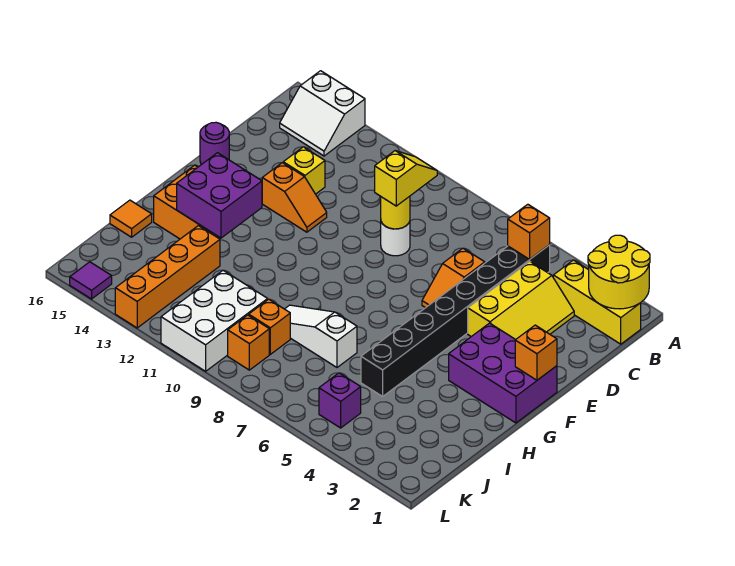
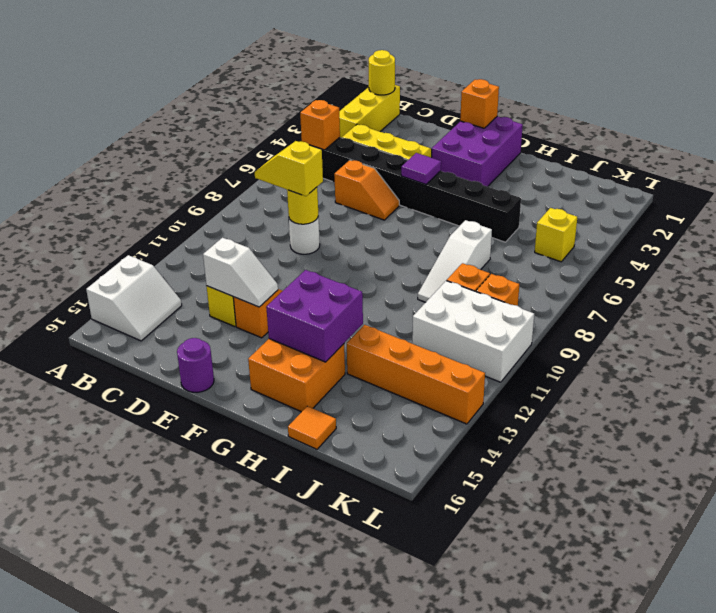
yellow round brick A1:B2 level 2 -> yellow round brick B1 level 2
none -> white slope D13:E13 level 2 top D
purple brick K5 level 1 -> yellow brick K5 level 1
purple tile L15 level 1 -> purple tile F5 level 2

